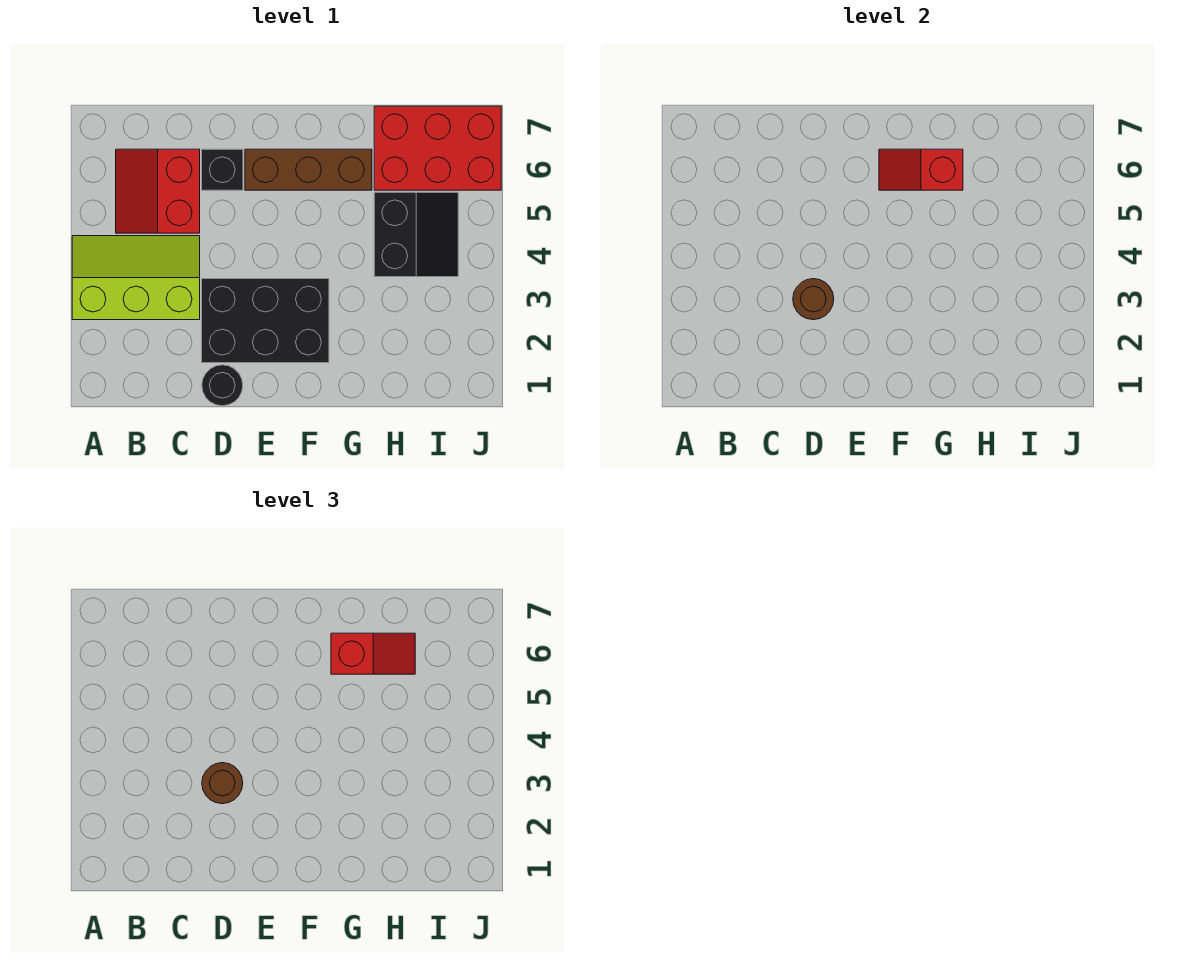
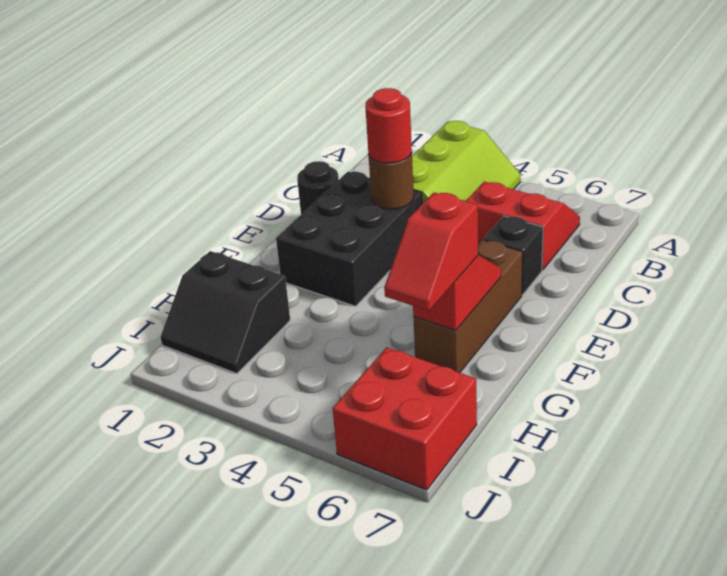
brown round brick D3 level 3 -> red round brick D3 level 3
black slope H4:I5 level 1 top H -> black slope H1:I2 level 1 top H
red brick H6:J7 level 1 -> red brick I6:J7 level 1

